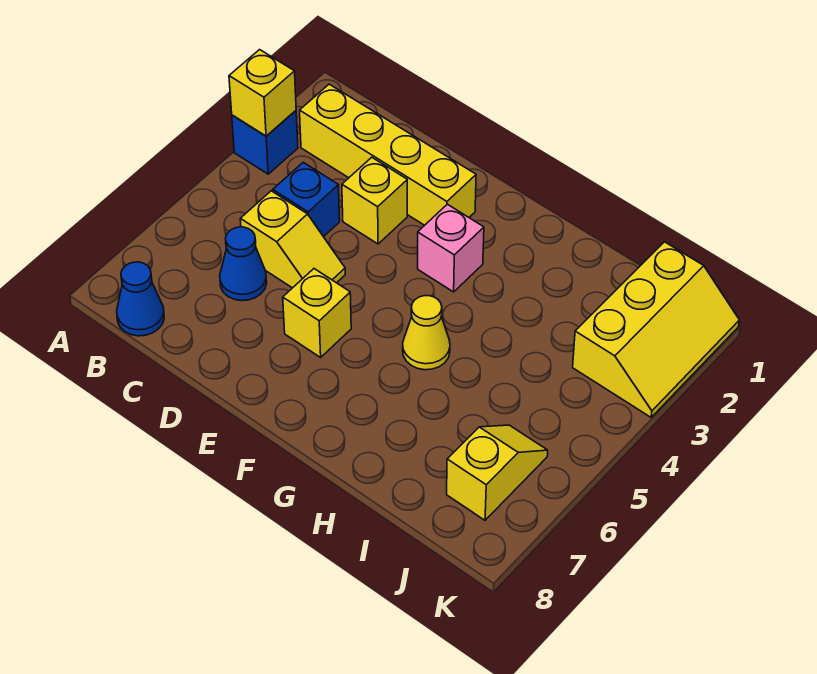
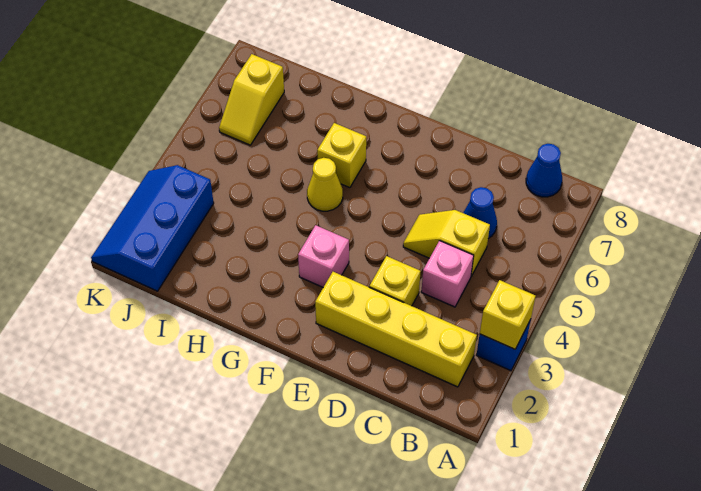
blue brick C4 level 1 -> pink brick C4 level 1
yellow brick E6 level 1 -> yellow brick G6 level 1
yellow slope J1:K3 level 1 top J -> blue slope J1:K3 level 1 top J

